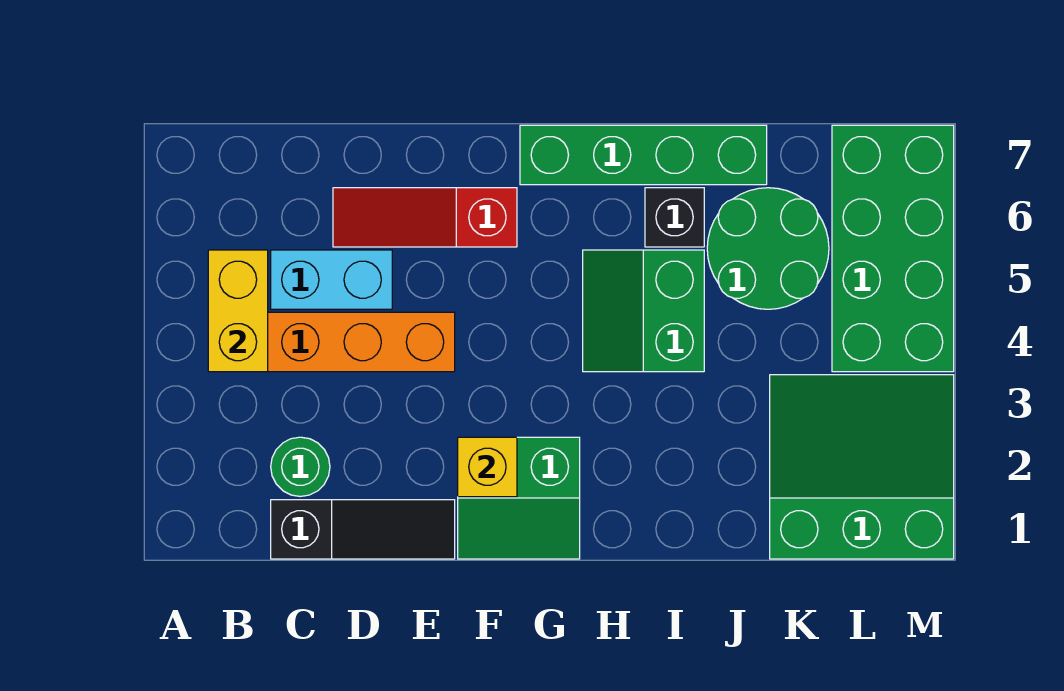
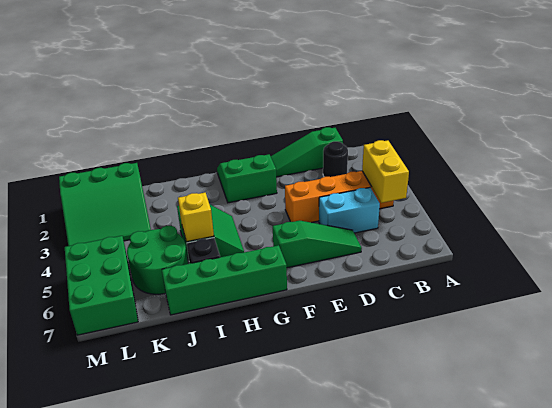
black slope C1:E1 level 1 top C -> green slope C1:E1 level 1 top C
green round brick C2 level 1 -> black round brick C2 level 1
red slope D6:F6 level 1 top F -> green slope D6:F6 level 1 top F
yellow brick F2 level 2 -> yellow brick I5 level 2
green brick L4:M7 level 1 -> green brick L5:M7 level 1

